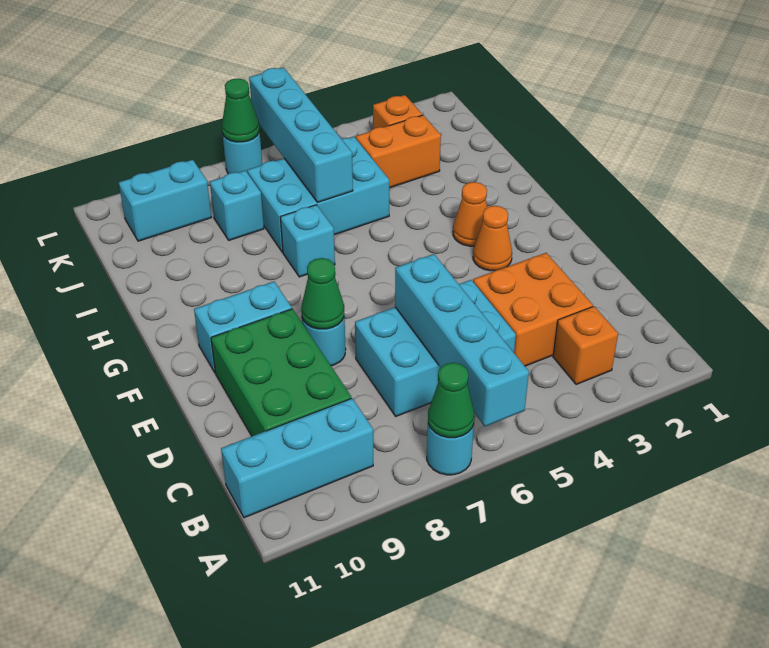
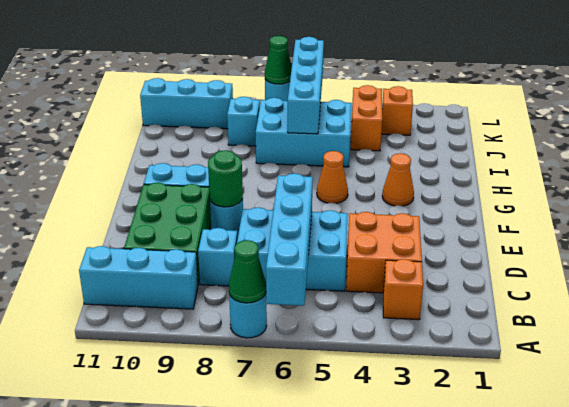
green cone E8 level 2 -> green round brick E8 level 2
orange cone F3 level 1 -> orange cone G5 level 1
cyan brick H7 level 1 -> cyan brick C8 level 1
orange brick J3:J4 level 1 -> orange brick J4:K4 level 1
cyan brick K9:K10 level 1 -> cyan brick K9:K11 level 1

